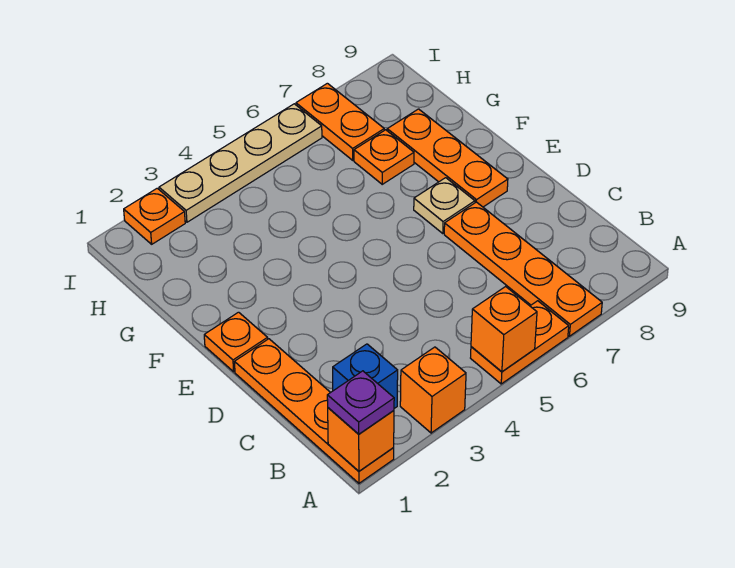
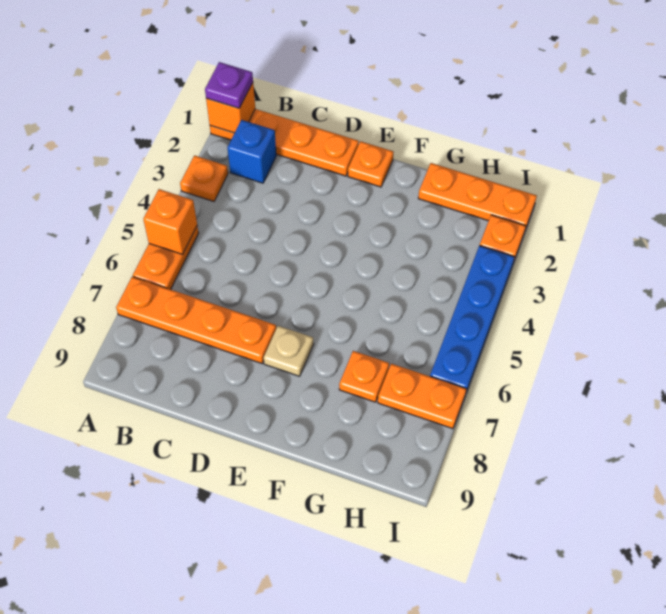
orange brick A3 level 1 -> orange plate A3 level 1
orange plate E8:G8 level 1 -> orange plate G1:I1 level 1
tan plate I3:I6 level 1 -> blue plate I3:I6 level 1

